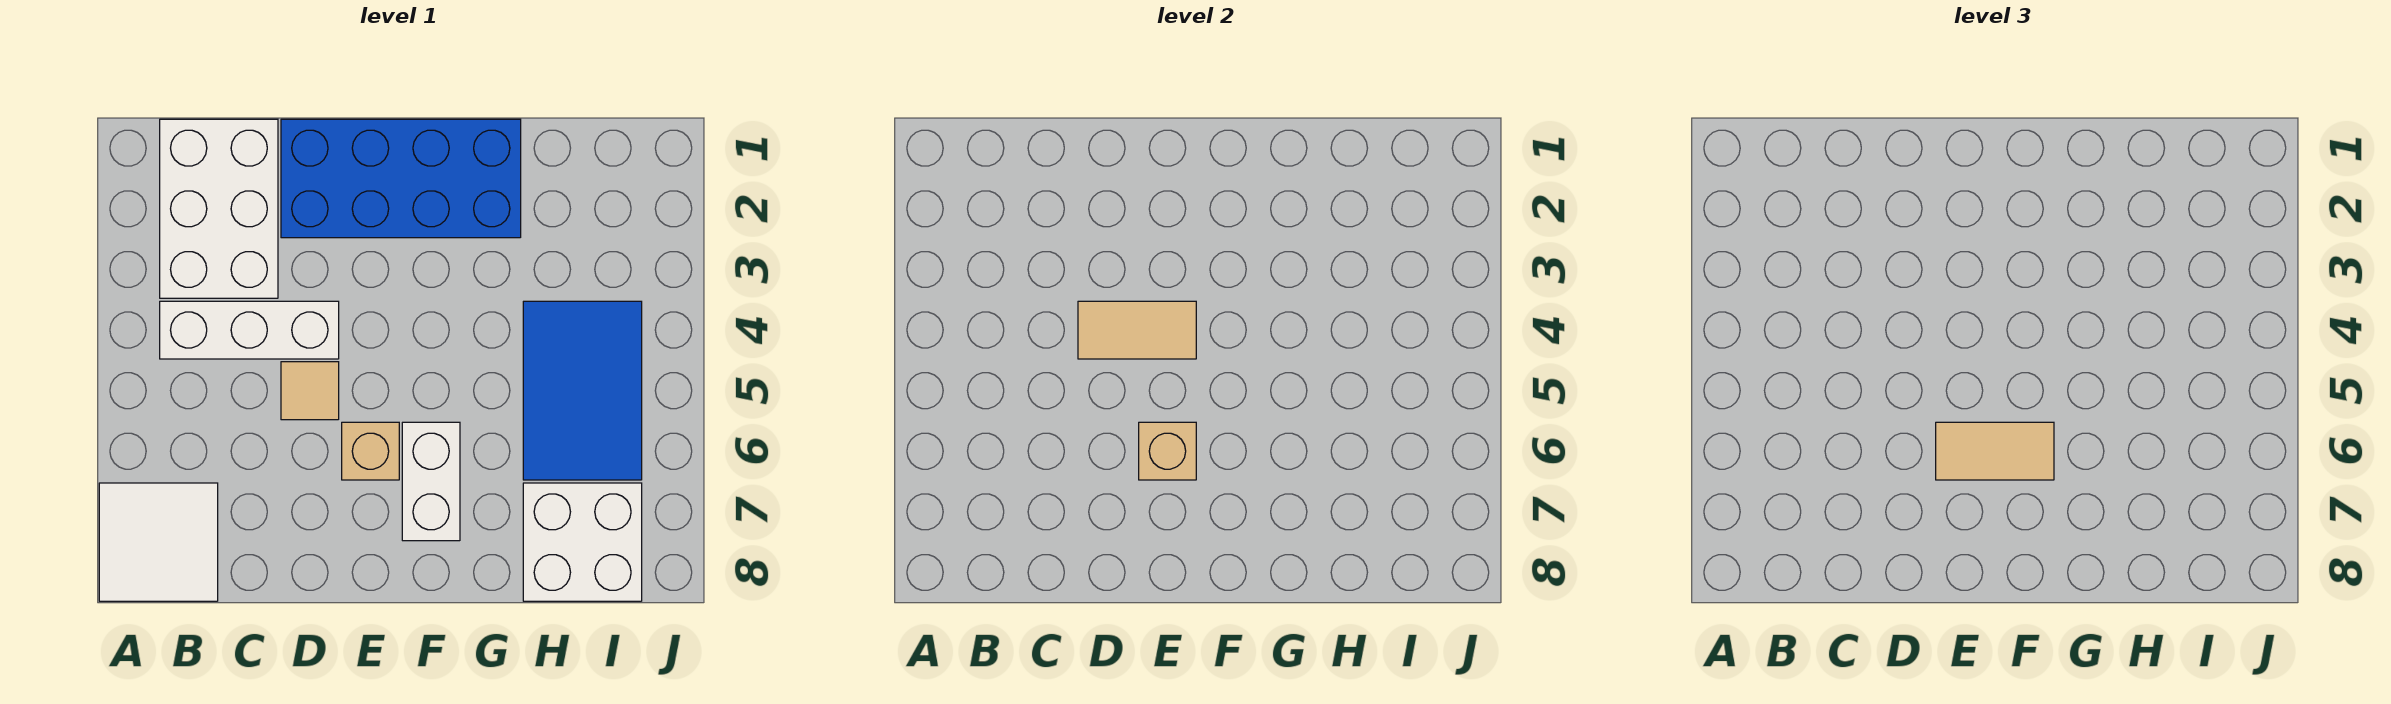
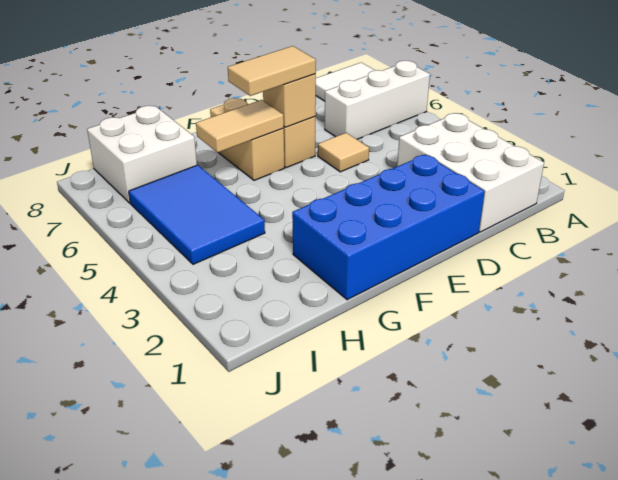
white brick B4:D4 level 1 -> white brick A6:C6 level 1
tan tile D4:E4 level 2 -> tan tile F6:G6 level 2
white brick F6:F7 level 1 -> tan brick F6:F7 level 1

